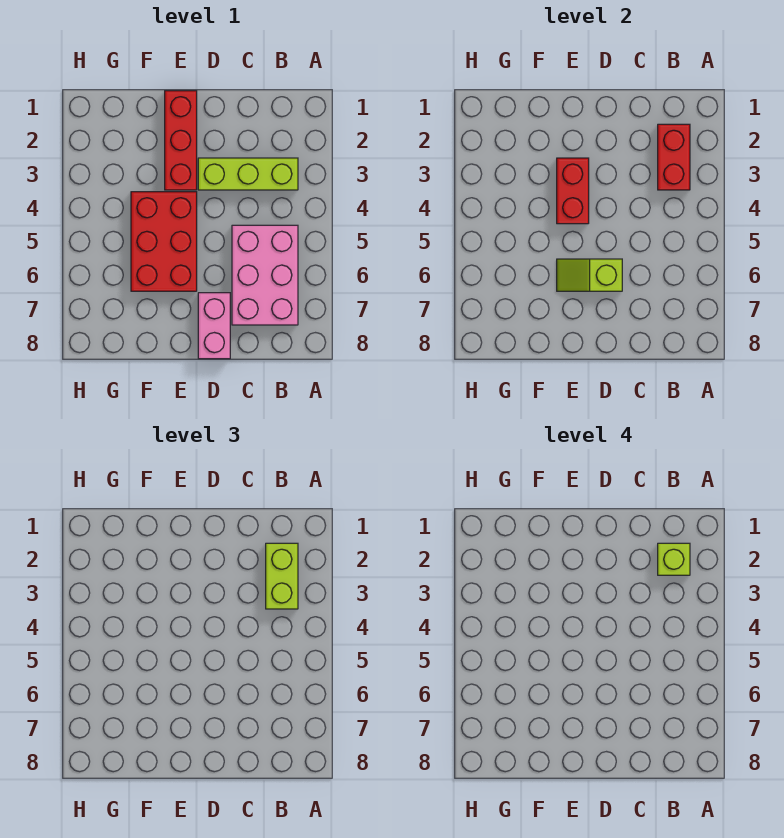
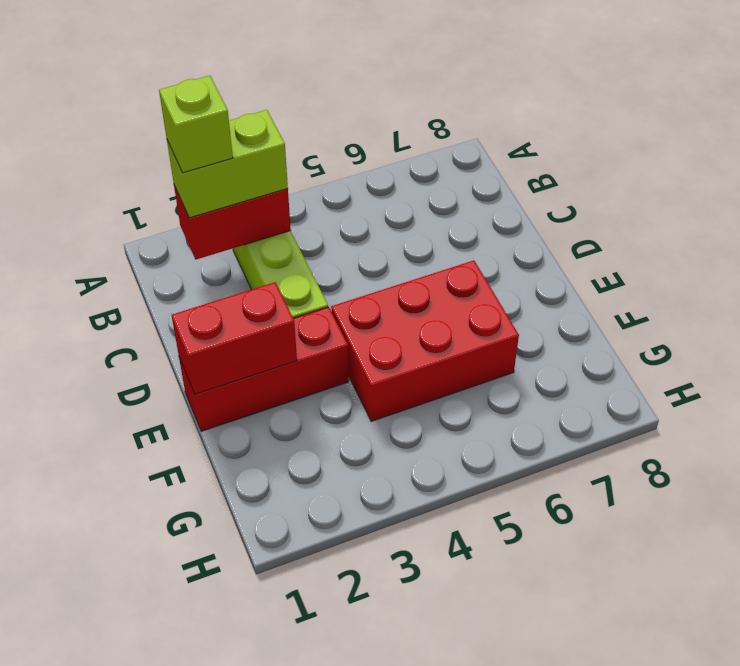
pink brick B5:C7 level 1 -> none
lime slope D6:E6 level 2 top D -> none
pink brick D7:D8 level 1 -> none
red brick E3:E4 level 2 -> red brick E1:E2 level 2

